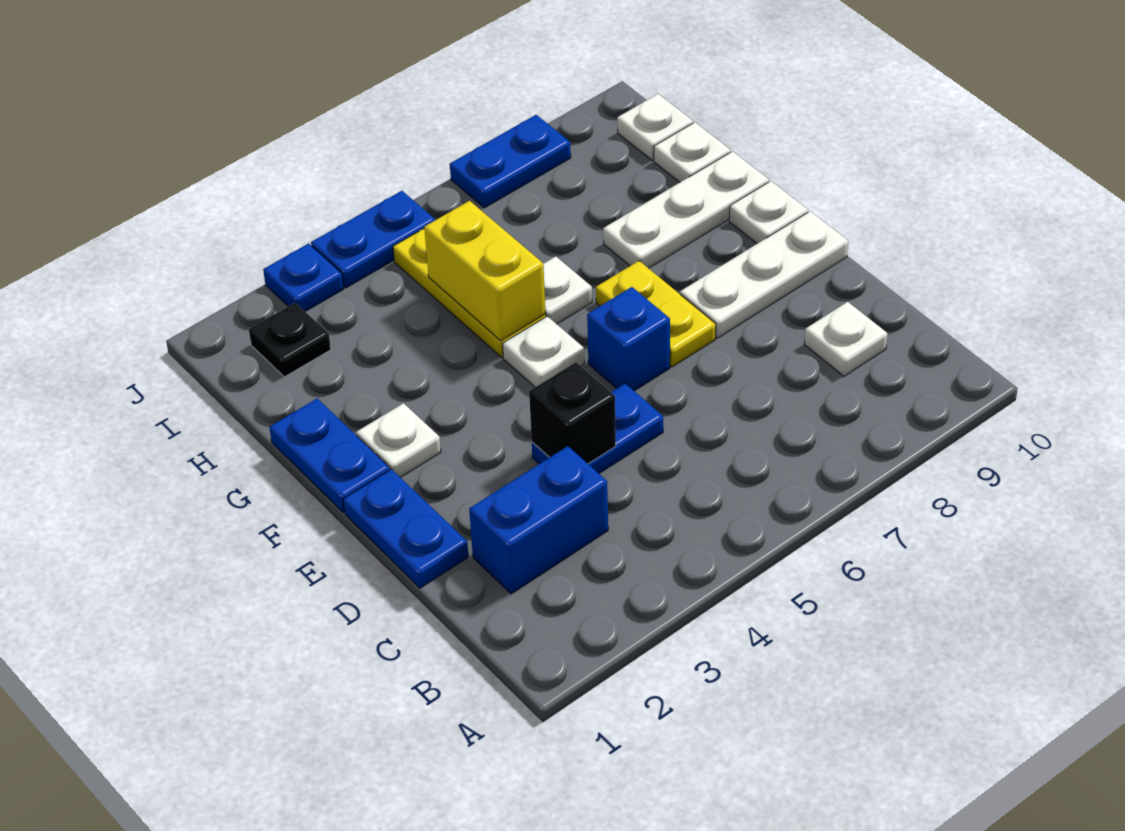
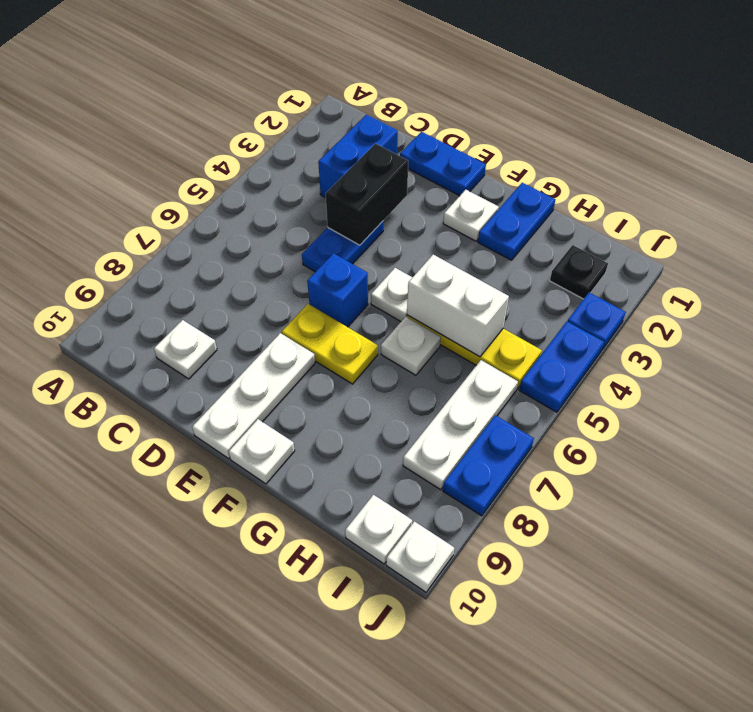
black brick D4 level 2 -> black brick D3:D4 level 2
blue plate F1:G1 level 1 -> blue plate G1:G2 level 1
yellow brick G5:H5 level 2 -> white brick G5:H5 level 2
white plate G8:G10 level 1 -> white plate I6:I8 level 1
white plate H10 level 1 -> white plate J10 level 1

